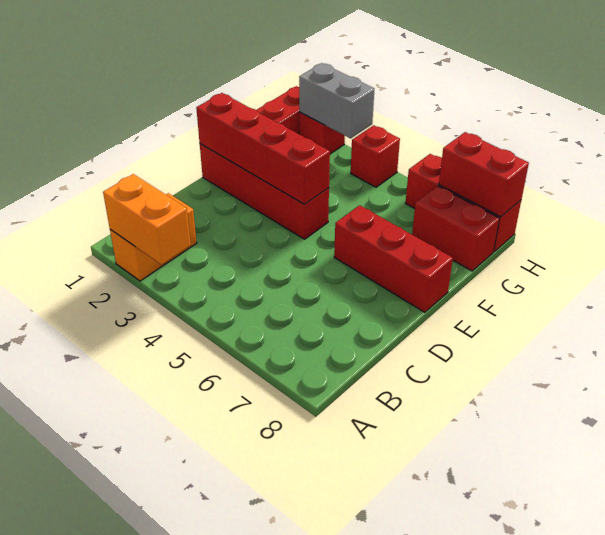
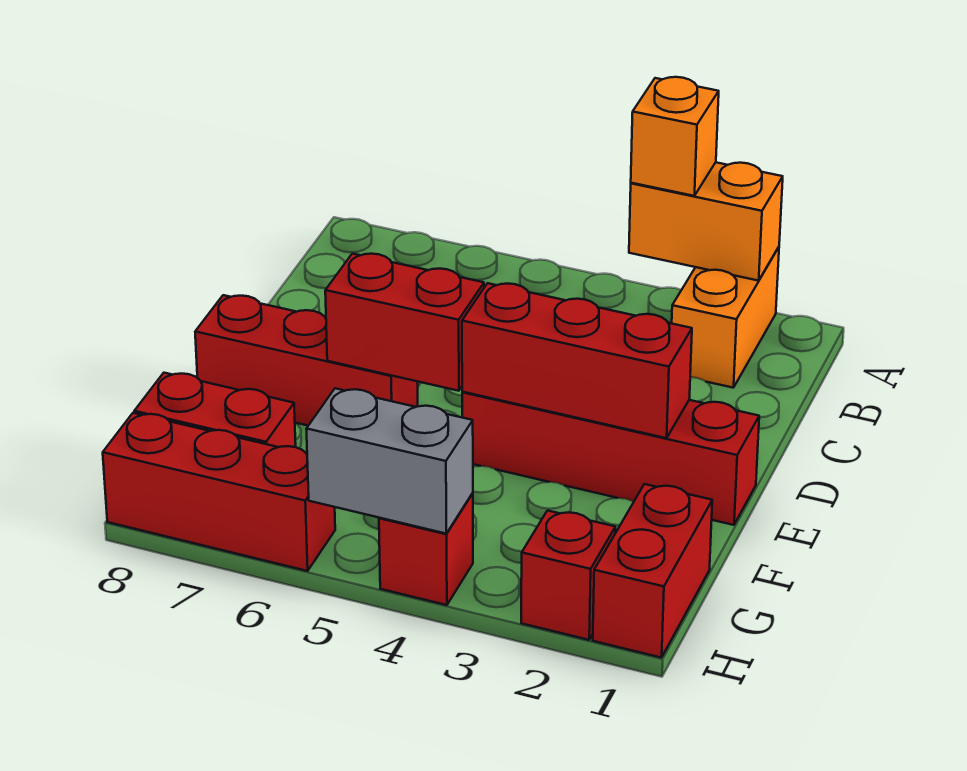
none -> orange brick A3 level 3
red brick E1:E4 level 2 -> red brick E2:E4 level 2
grey brick H2:H3 level 2 -> grey brick H4:H5 level 2
red brick H7:H8 level 2 -> red brick E5:E6 level 2

